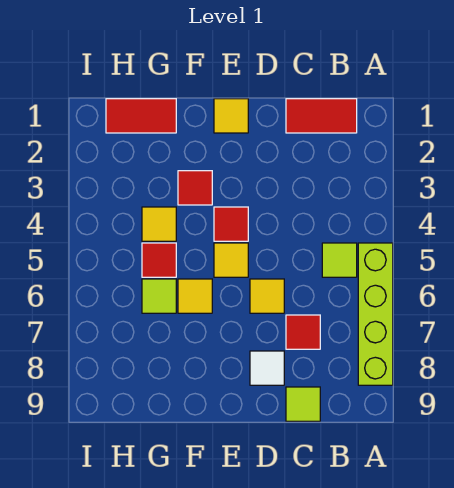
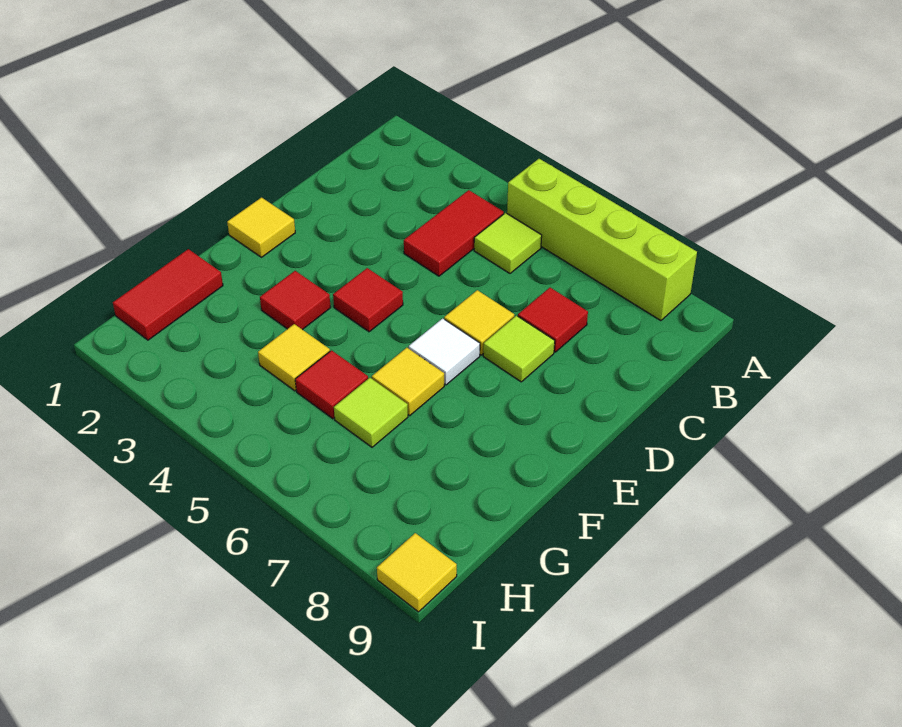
red tile B1:C1 level 1 -> red tile B4:C4 level 1
lime tile C9 level 1 -> lime tile D7 level 1
white tile D8 level 1 -> white tile E6 level 1
yellow tile E5 level 1 -> yellow tile I9 level 1

